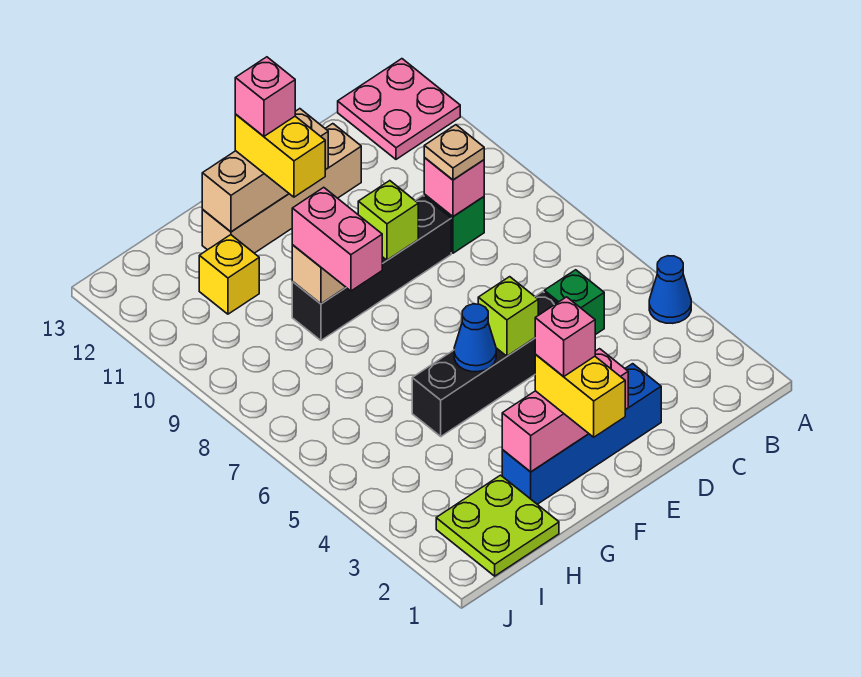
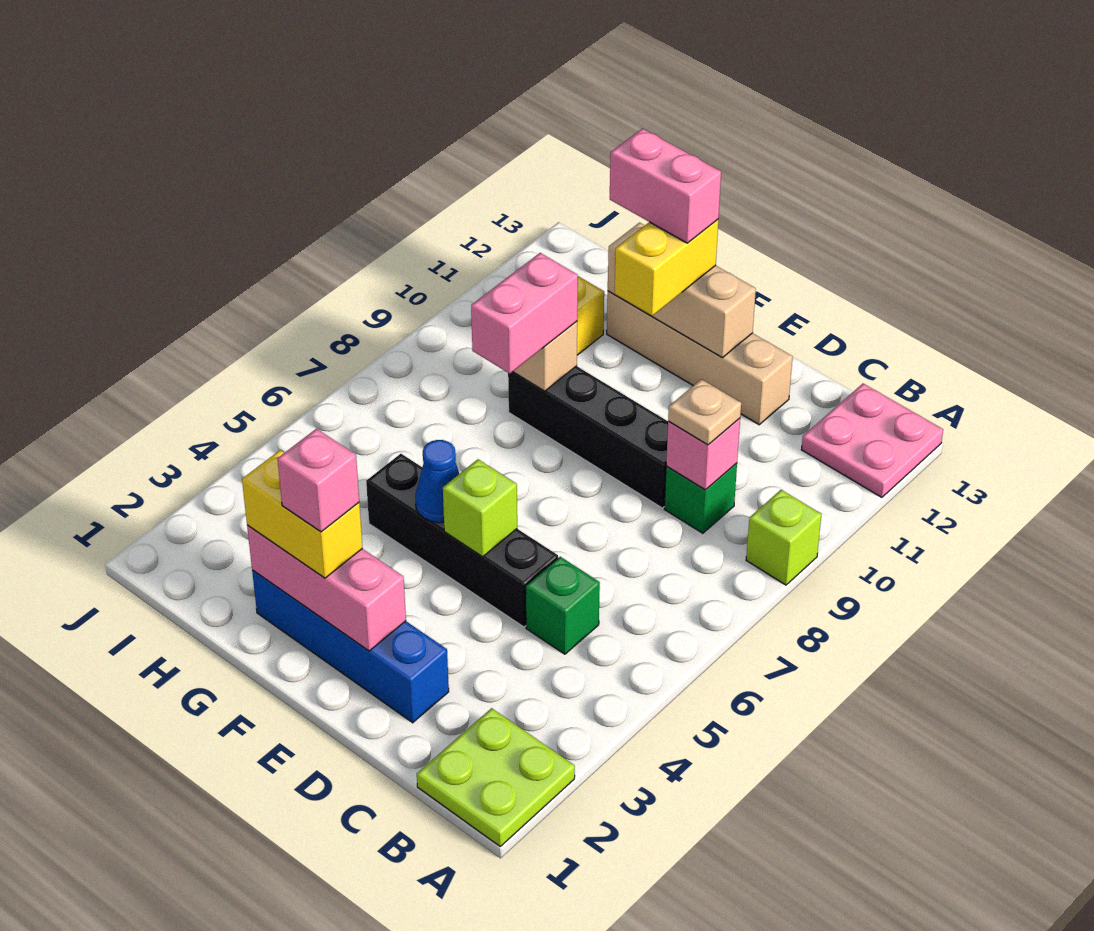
blue cone A4 level 1 -> none
lime brick E9 level 2 -> lime brick A9 level 1
yellow brick F1:F2 level 3 -> yellow brick F2:G2 level 3
pink brick F12 level 4 -> pink brick F12:G12 level 4
lime plate H1:I2 level 1 -> lime plate A1:B2 level 1

